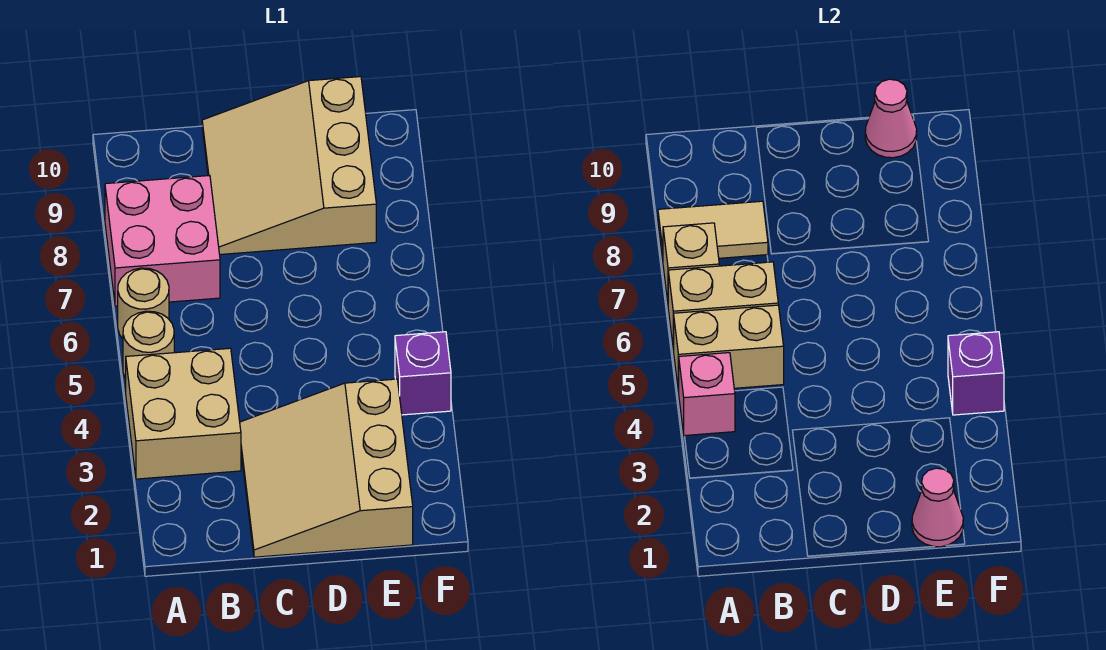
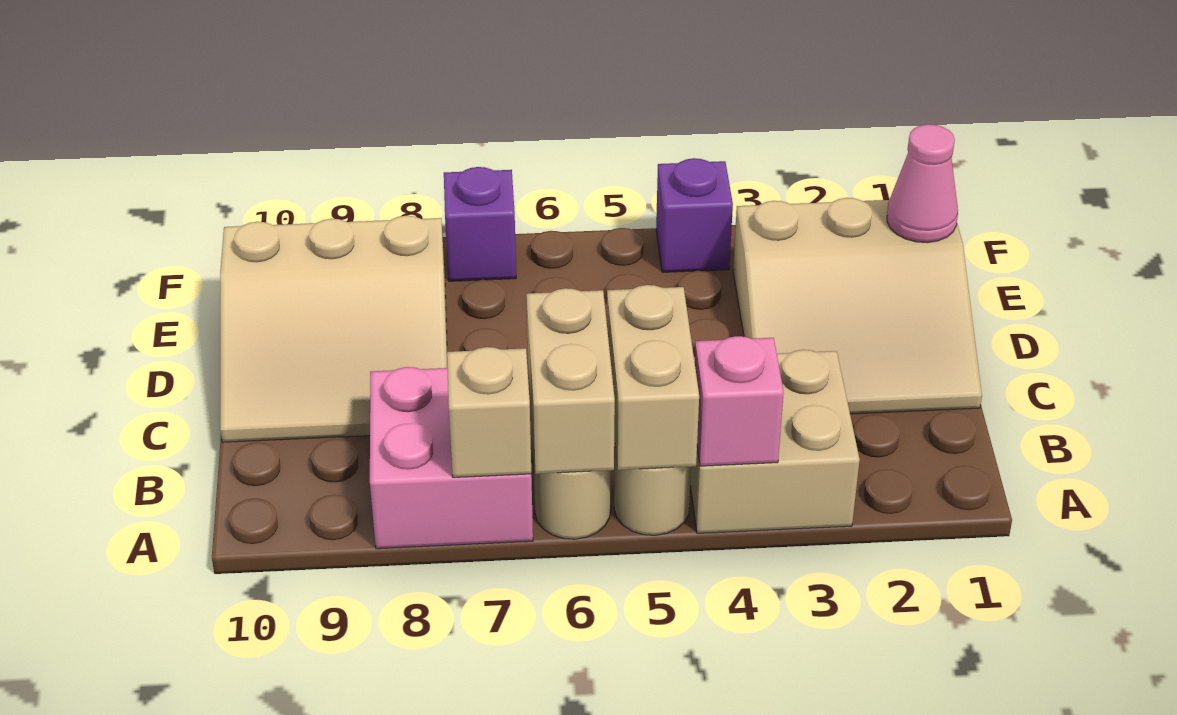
tan tile A8:B8 level 2 -> none
pink cone E10 level 2 -> none
purple brick F4 level 2 -> purple brick F7 level 1

